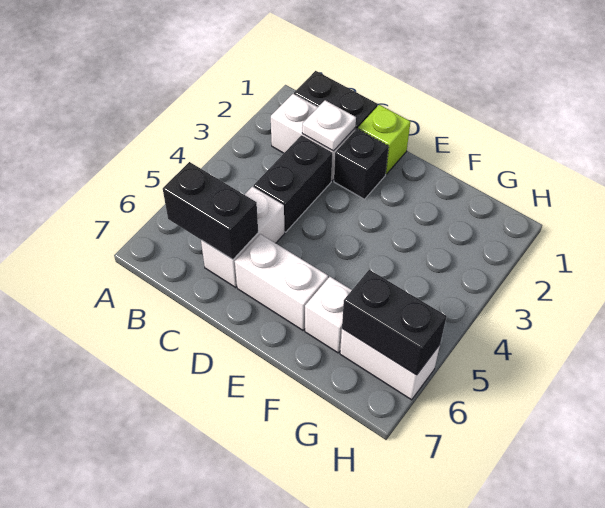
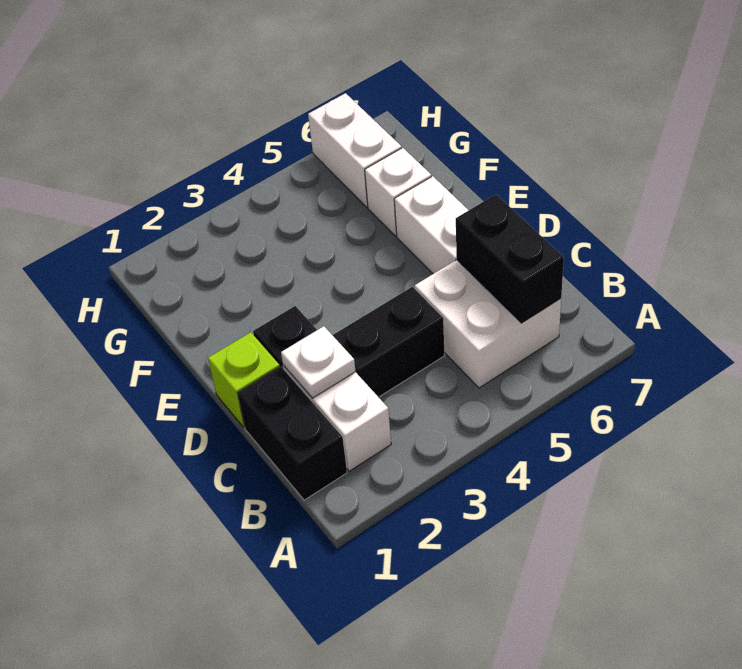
white brick C5:C6 level 1 -> white brick B5:C6 level 1
black brick G6:H6 level 2 -> none

